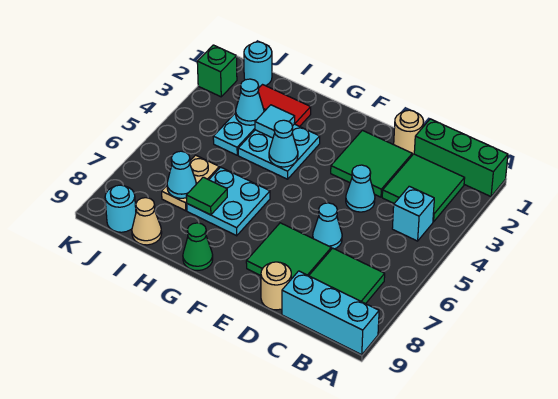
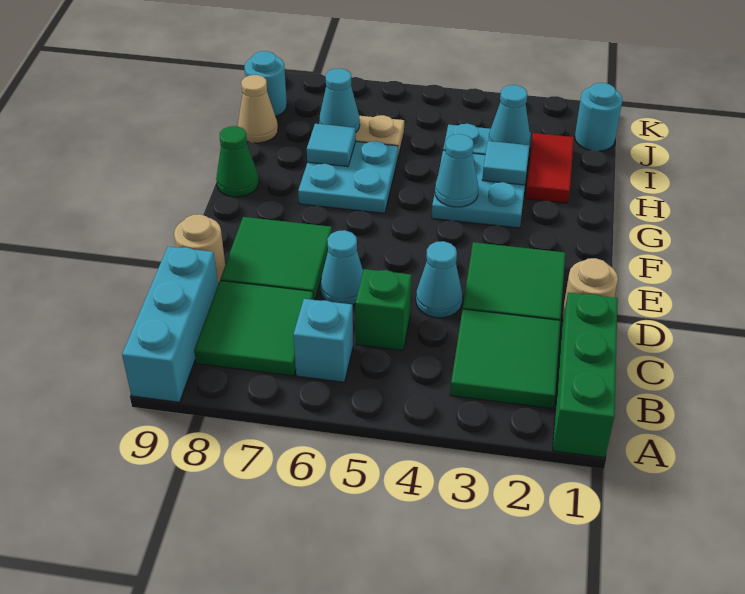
cyan brick B4 level 1 -> cyan brick B6 level 1
green tile H7 level 2 -> cyan tile H7 level 2
green brick K2 level 1 -> green brick C5 level 1

